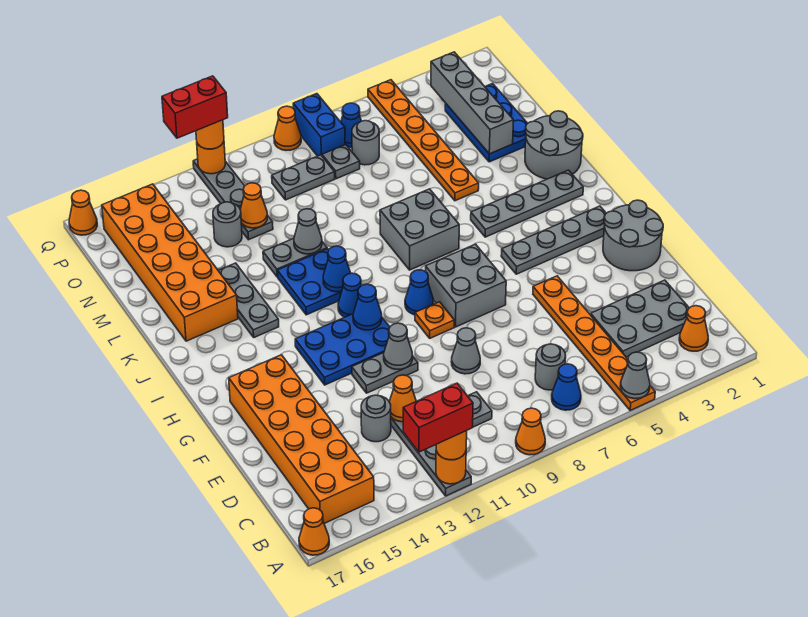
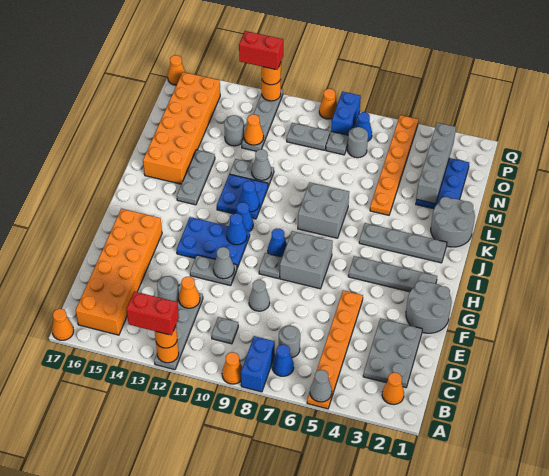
none -> blue brick A8:B8 level 1
grey plate C2:D4 level 1 -> grey plate C2:E3 level 1
orange plate G9 level 1 -> grey plate G9 level 1

